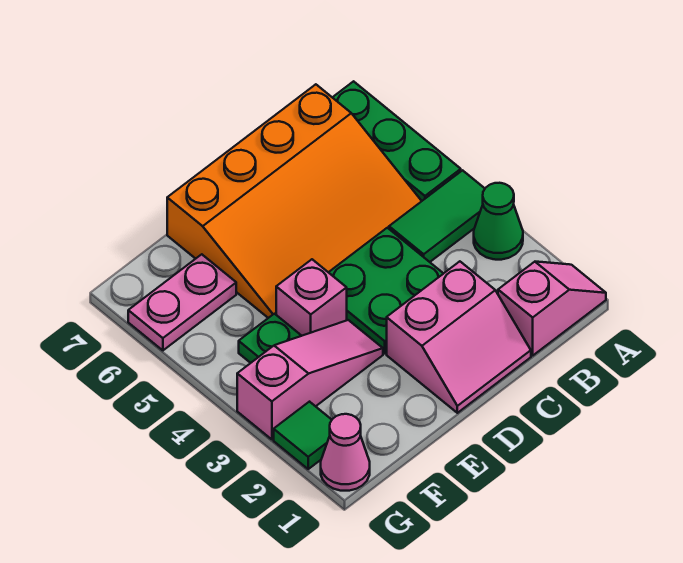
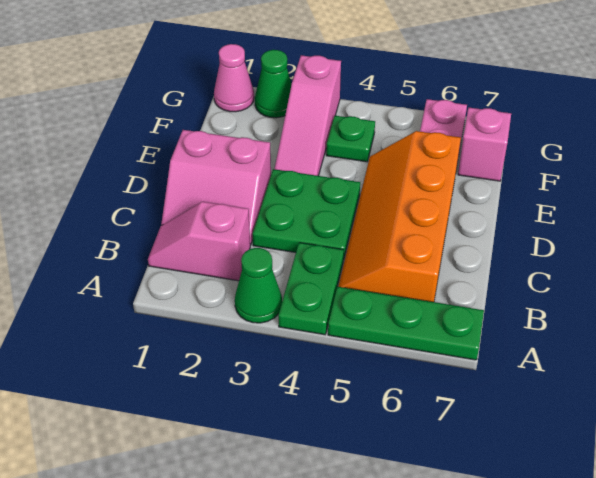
pink slope A1:B1 level 1 top B -> pink slope B1:B2 level 1 top 2
green tile A4:B4 level 1 -> green plate A4:B4 level 1
orange slope B5:E7 level 1 top 7 -> orange slope B5:E6 level 1 top 6
pink slope C1:D2 level 1 top 2 -> pink slope C1:D2 level 1 top D
pink brick E4 level 1 -> pink brick F7 level 1
green tile G2 level 1 -> green cone G2 level 1

